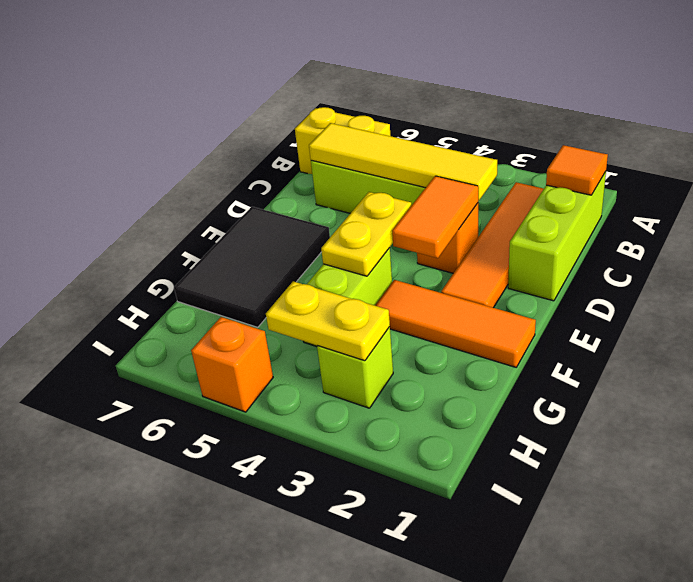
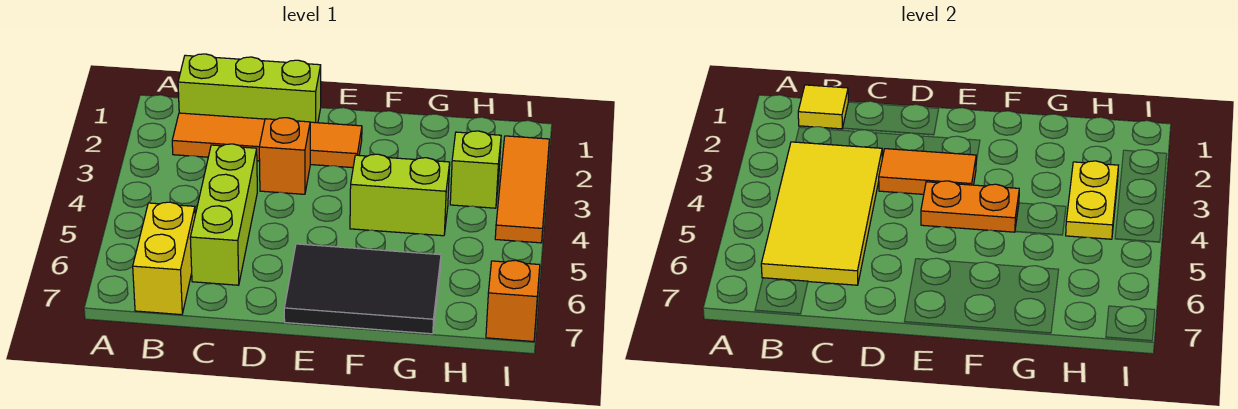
orange tile B1 level 2 -> yellow tile B1 level 2
yellow tile C3:C6 level 2 -> yellow tile B3:C6 level 2
yellow plate E4:F4 level 2 -> orange plate E4:F4 level 2
orange tile F1:F3 level 1 -> orange tile I2:I4 level 1
orange brick I5 level 1 -> orange brick I7 level 1

